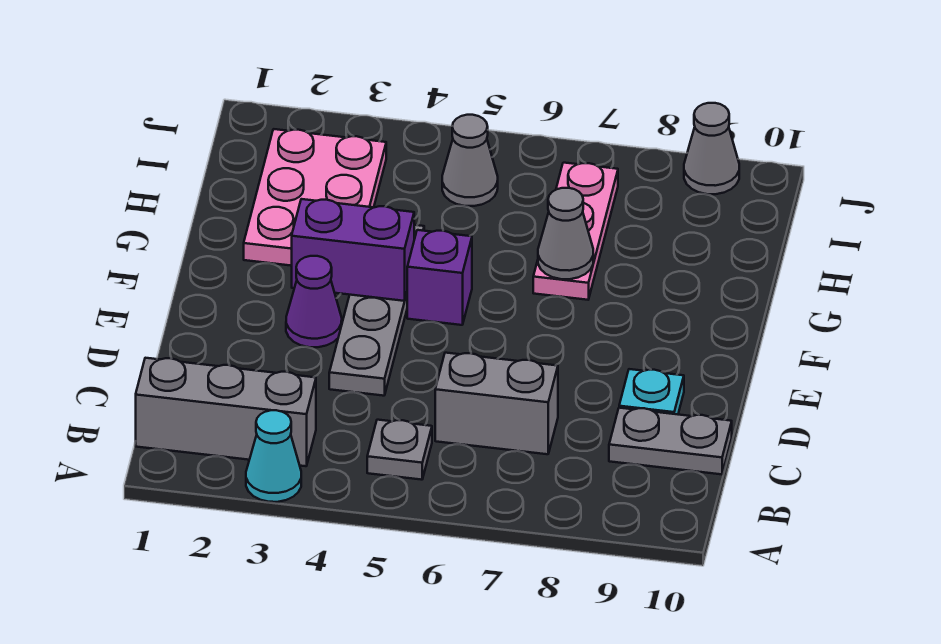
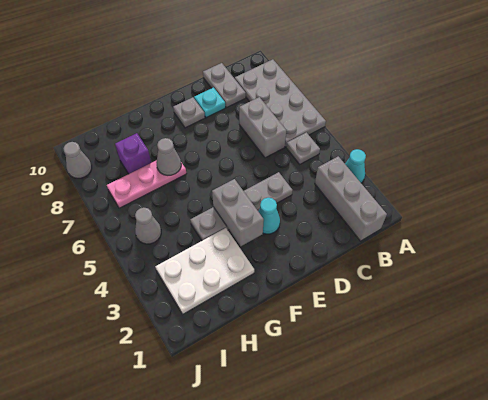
none -> grey plate A6:B9 level 1
purple cone E3 level 1 -> cyan cone E3 level 1
none -> grey plate E9 level 1
purple brick F3:F4 level 2 -> grey brick F3:F4 level 2
purple brick F5 level 1 -> purple brick H8 level 1
pink plate G2:I3 level 1 -> white plate G2:I3 level 1

